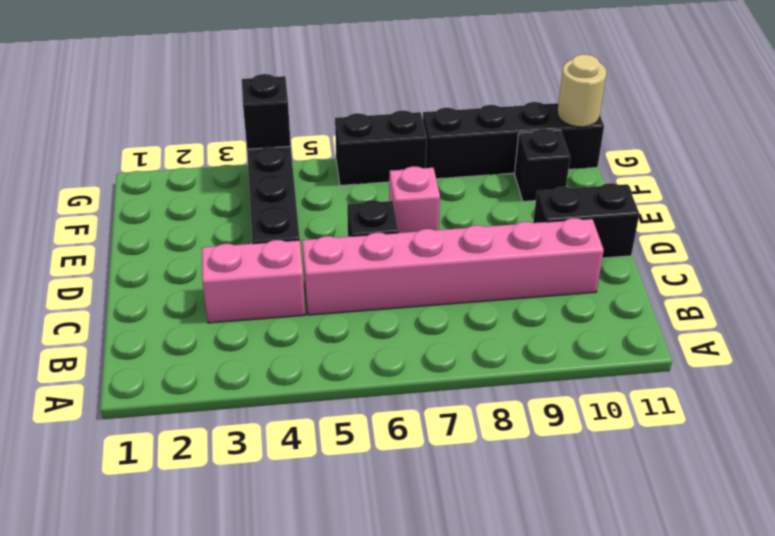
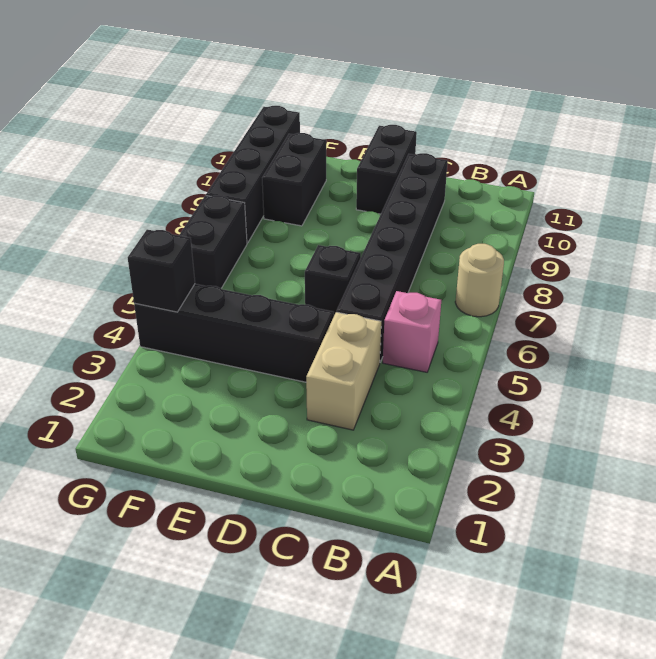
pink brick C3:C4 level 1 -> tan brick C3:C4 level 1
pink brick C5:C10 level 1 -> black brick C5:C10 level 1
pink brick E7 level 1 -> pink brick B5 level 1
black brick F10 level 1 -> black brick F9:F10 level 1
tan round brick G11 level 2 -> tan round brick A7 level 1

